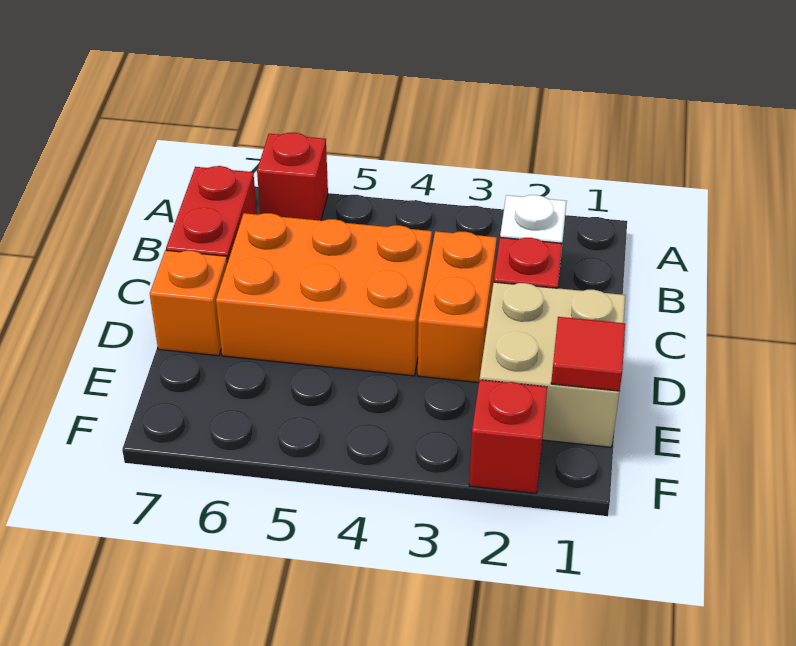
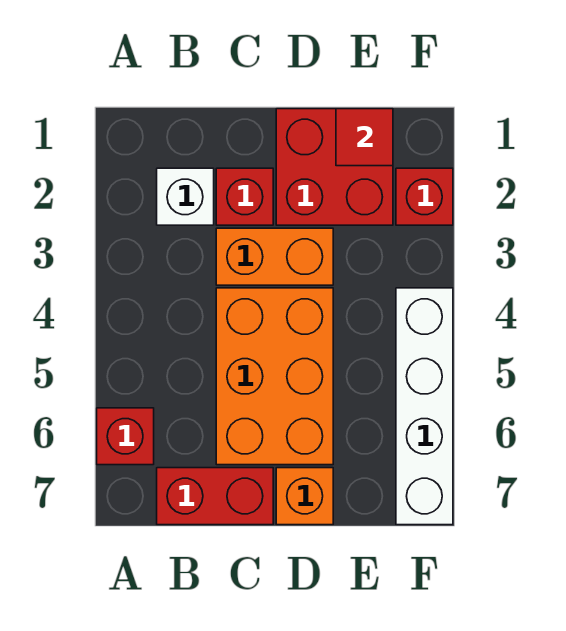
tan brick D1:E2 level 1 -> red brick D1:E2 level 1
none -> white brick F4:F7 level 1

